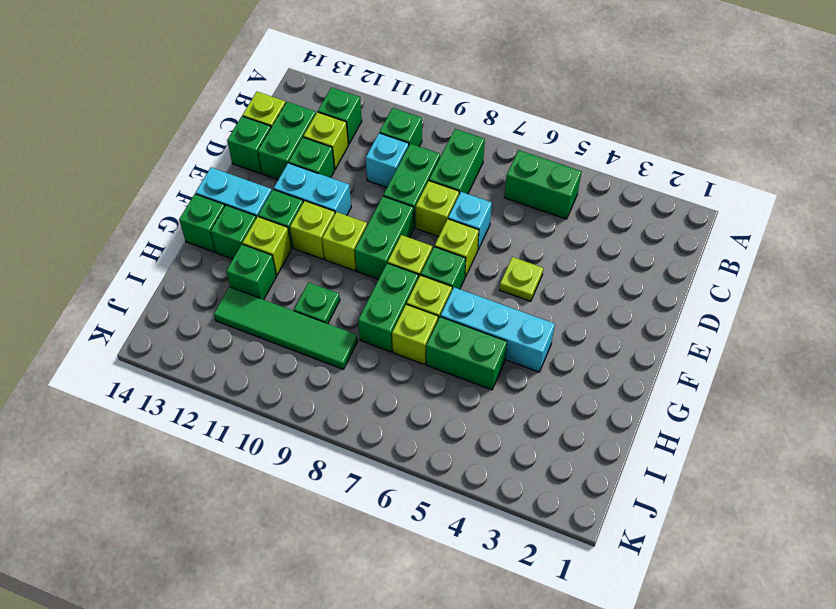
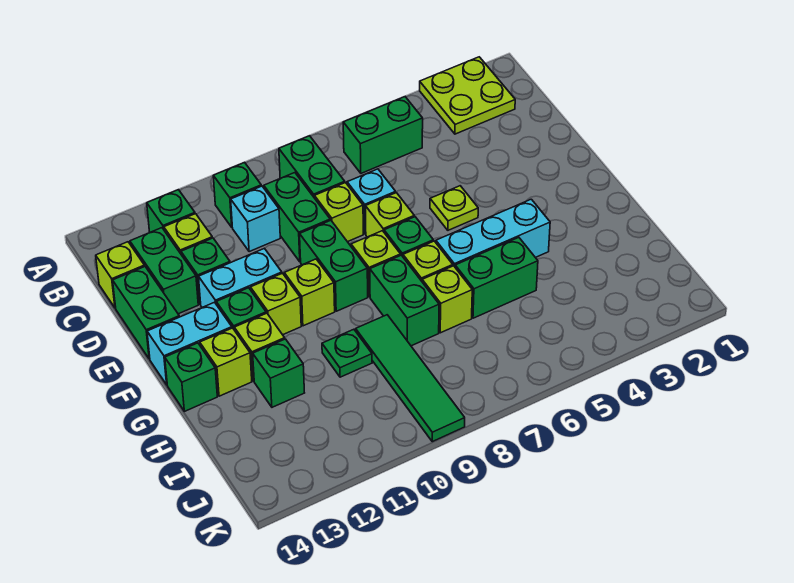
none -> lime plate A2:B3 level 1
green brick D14 level 1 -> green brick D14:E14 level 1
green brick G13 level 1 -> lime brick G13 level 1
green tile I9:I12 level 1 -> green tile H9:K9 level 1

